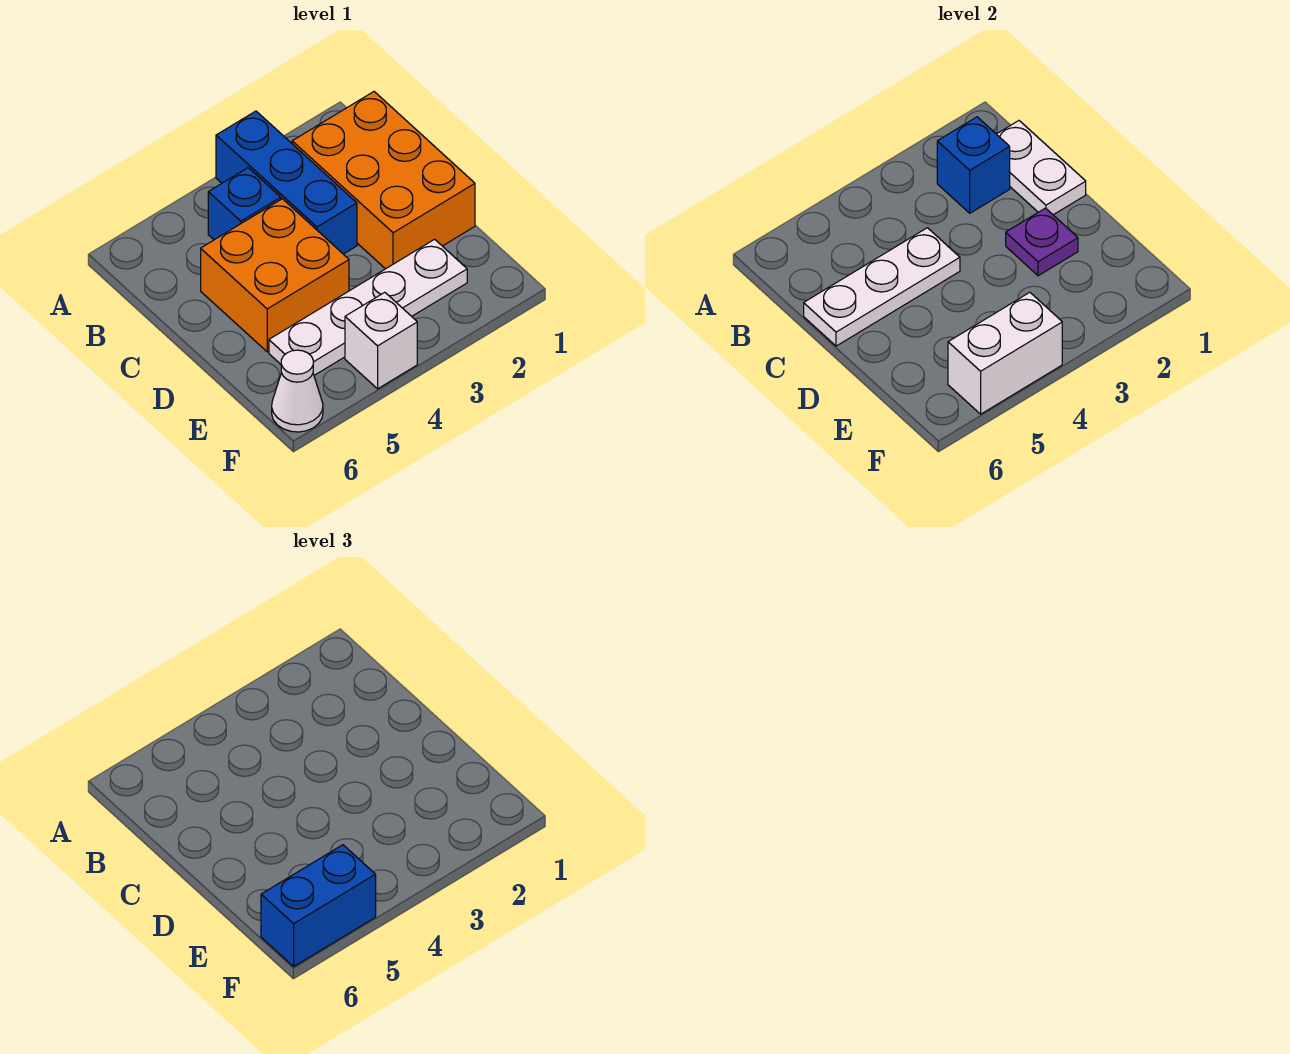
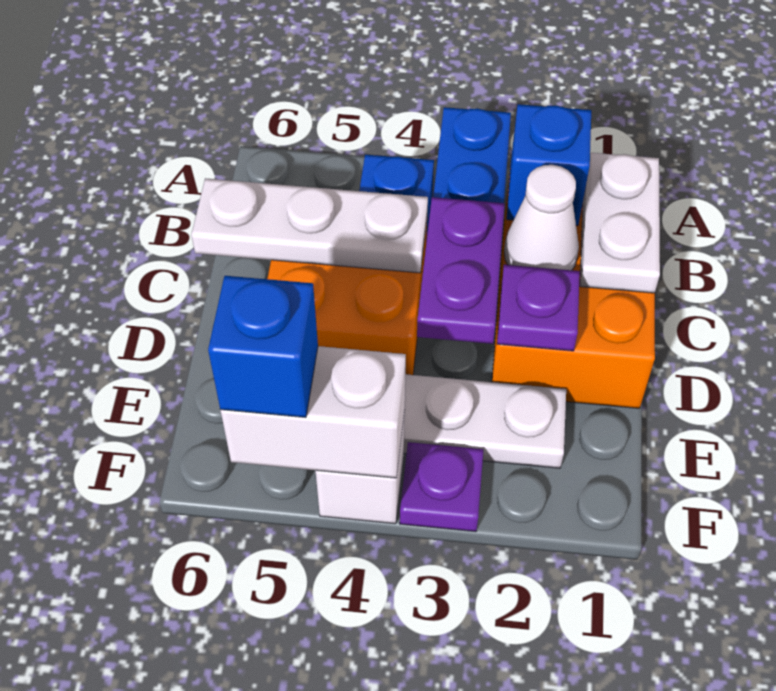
none -> purple plate C3:D3 level 2
none -> purple plate F3 level 1
blue brick F5:F6 level 3 -> blue brick F5 level 3
white cone F6 level 1 -> white cone C2 level 2

